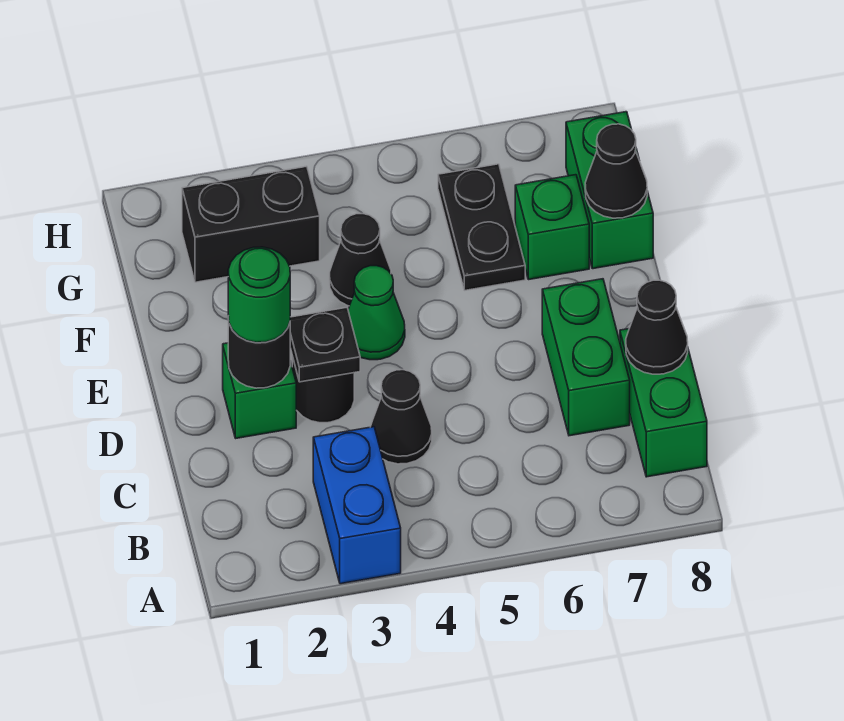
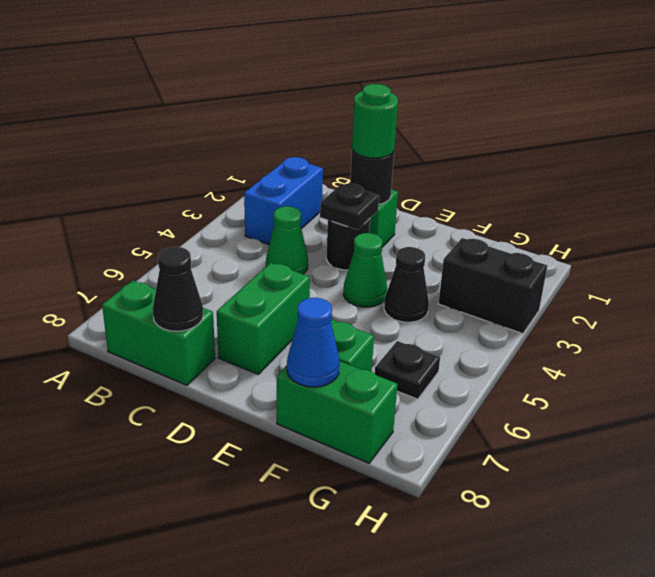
blue brick A3:B3 level 1 -> blue brick B2:B3 level 1
black cone C4 level 1 -> green cone C4 level 1
green brick C7:D7 level 1 -> green brick D6:D7 level 1
black plate F6:G6 level 1 -> black plate G6 level 1
black cone F8 level 2 -> blue cone F8 level 2
black brick G2:G3 level 1 -> black brick G3:H3 level 1

